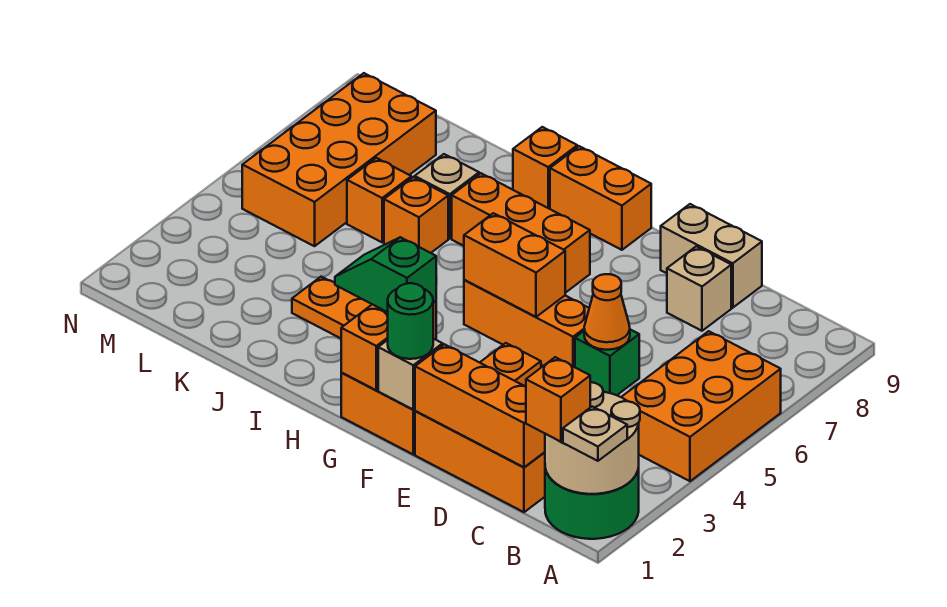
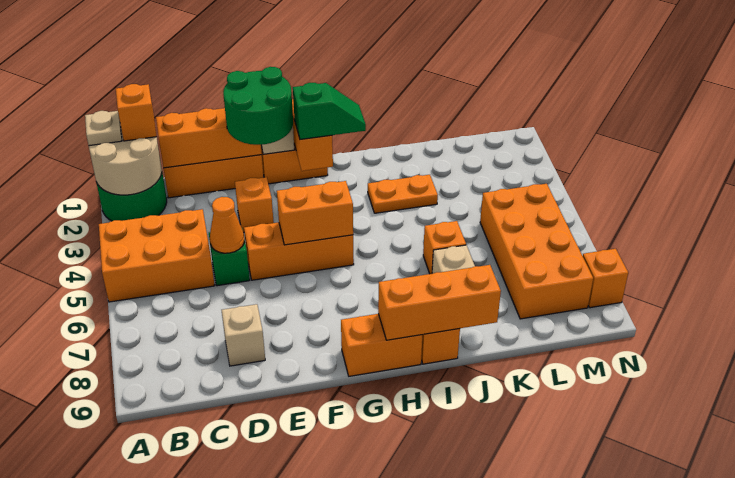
orange brick A4:B6 level 1 -> orange brick A4:C5 level 1
tan brick D9:E9 level 1 -> none
green round brick F1 level 3 -> green round brick E1:F2 level 3
orange brick G7:I7 level 1 -> orange brick H9:J9 level 2
orange brick K6 level 1 -> orange brick N8 level 1

